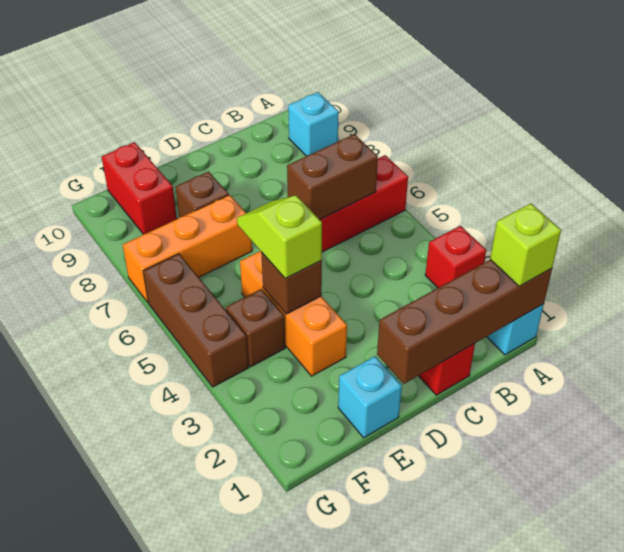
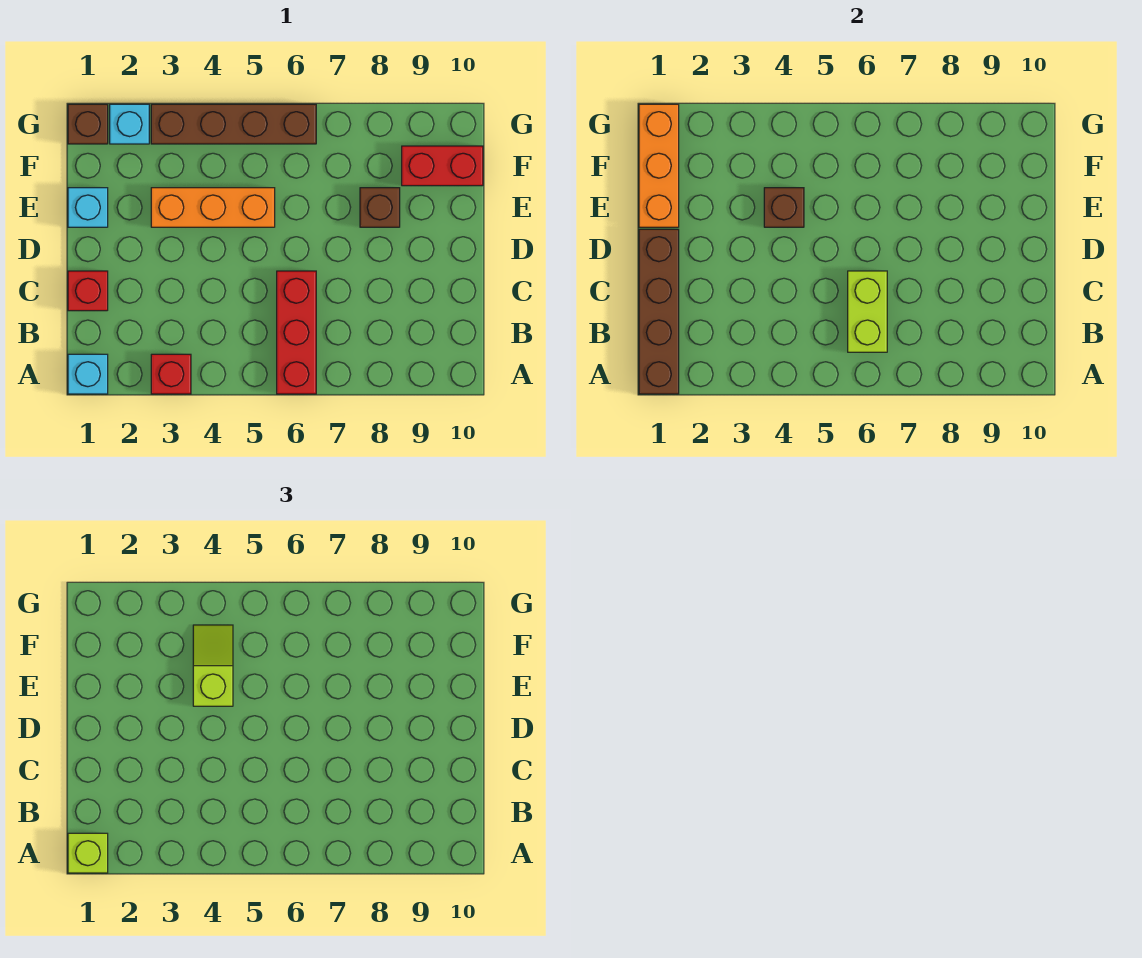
cyan brick A9 level 1 -> cyan brick G2 level 1
brown brick B6:C6 level 2 -> lime brick B6:C6 level 2
lime slope E4:E5 level 3 top 4 -> lime slope E4:F4 level 3 top E
orange brick E7:G7 level 1 -> orange brick E1:G1 level 2
brown brick F4 level 1 -> brown brick G1 level 1
brown brick G4:G6 level 1 -> brown brick G3:G6 level 1

